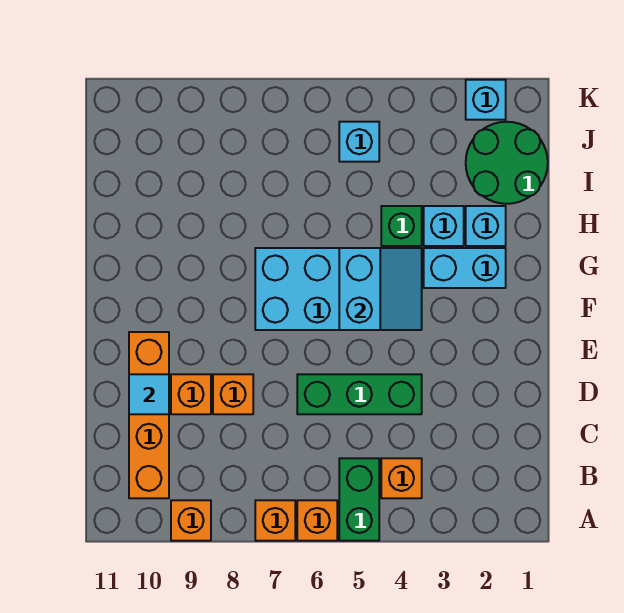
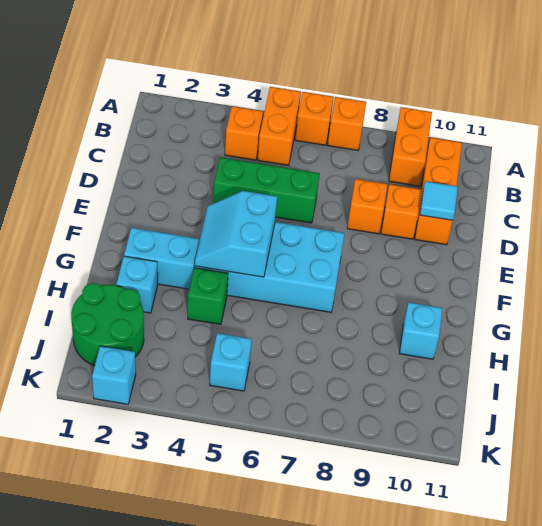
green brick A5:B5 level 1 -> orange brick A5:B5 level 1
orange brick A9 level 1 -> orange brick A9:B9 level 1
orange brick B10:E10 level 1 -> orange brick B10:D10 level 1
cyan brick H3 level 1 -> cyan brick H10 level 1

